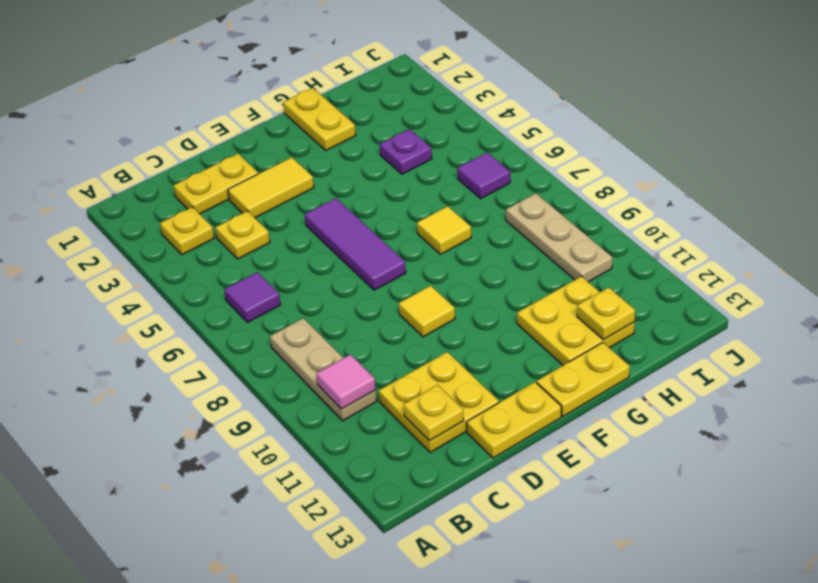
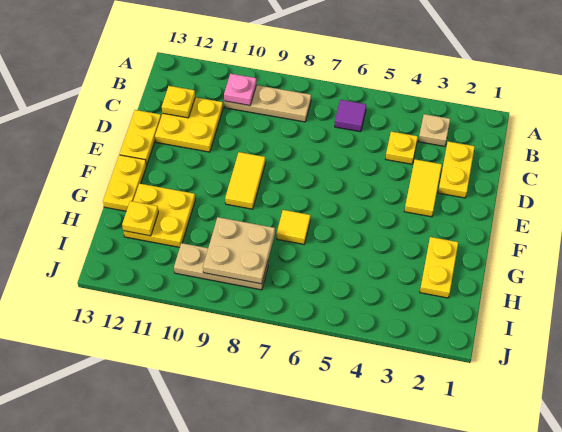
yellow plate B3 level 1 -> tan plate B3 level 1
pink tile B10 level 2 -> pink plate B10 level 2
purple tile E5:E7 level 1 -> none
yellow tile E9 level 1 -> yellow tile E9:F9 level 1
yellow plate G1:G2 level 1 -> yellow plate G2:H2 level 1
purple plate H4 level 1 -> none
none -> tan plate H8:I9 level 2
purple tile I6 level 1 -> none

